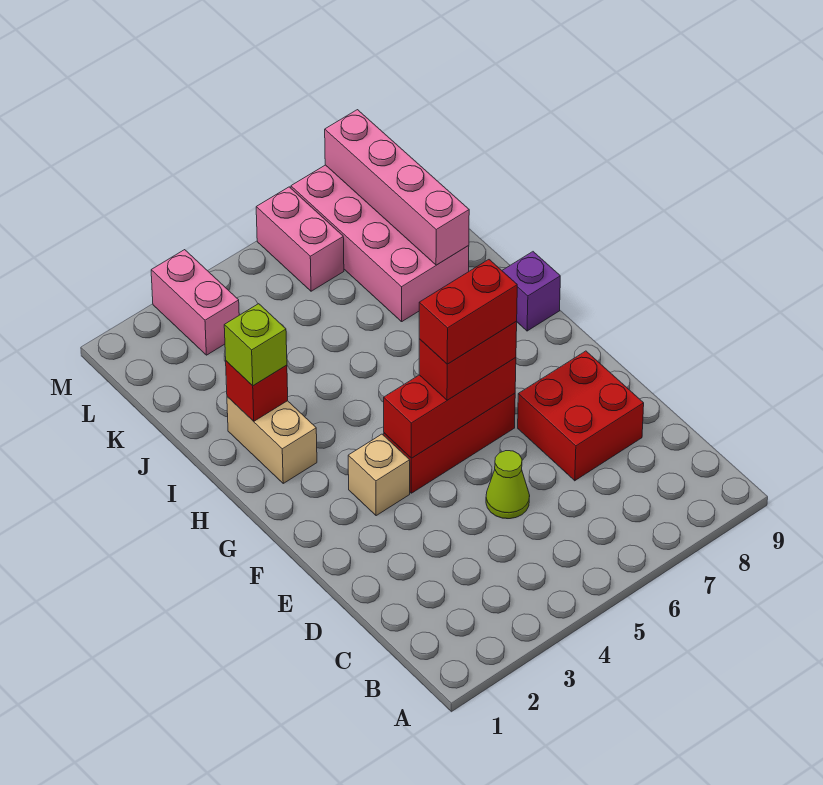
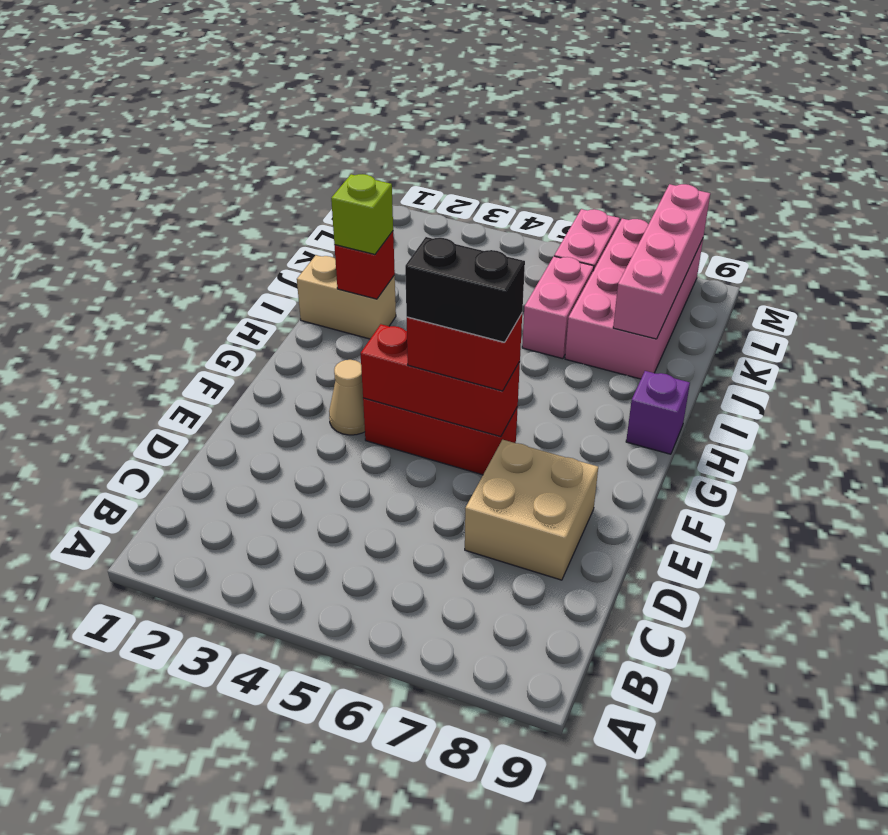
lime cone D5 level 1 -> none
red brick D7:E8 level 1 -> tan brick D7:E8 level 1
tan brick F3 level 1 -> tan cone F3 level 1
red brick F5:F6 level 4 -> black brick F5:F6 level 4
tan brick H2:I2 level 1 -> tan brick I1:I2 level 1
pink brick L3:M3 level 1 -> pink brick J6:K6 level 1

